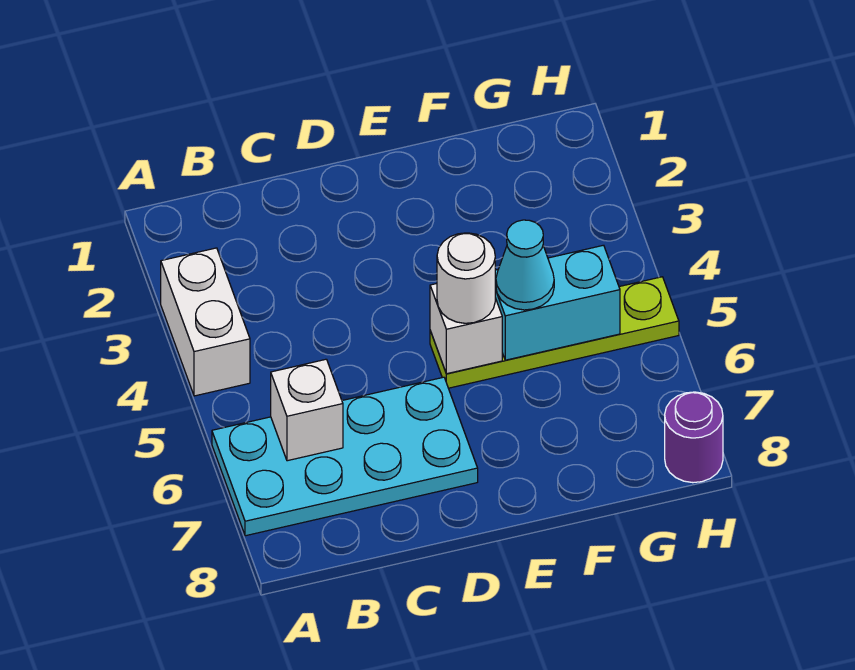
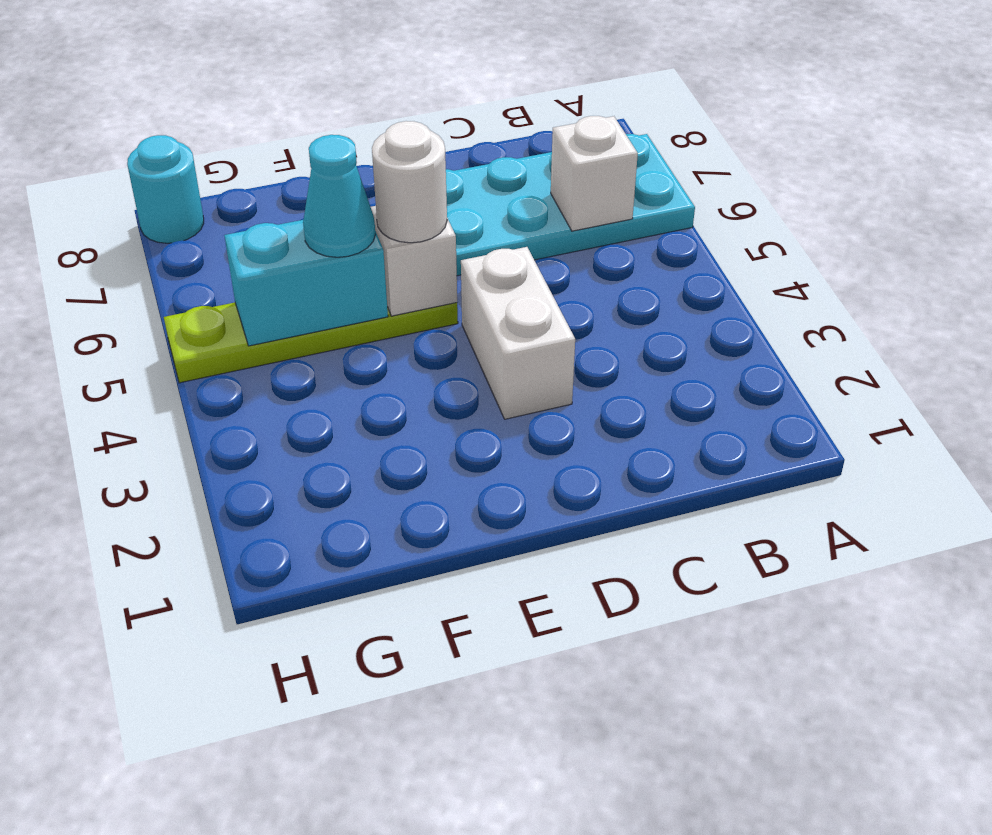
white brick A3:A4 level 1 -> white brick D3:D4 level 1
purple round brick H8 level 1 -> cyan round brick H8 level 1

